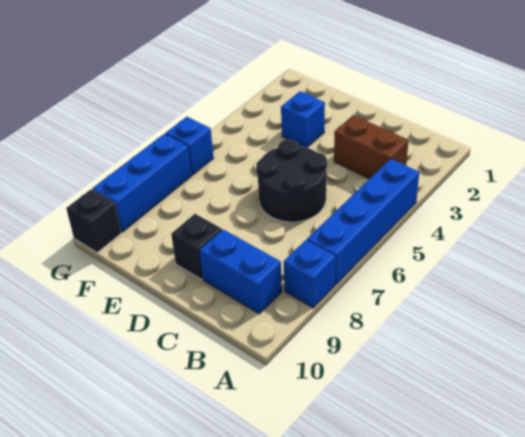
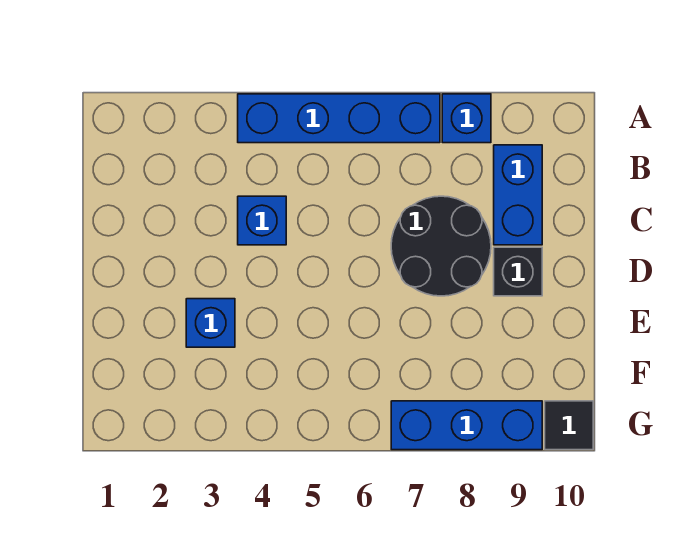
brown brick B3:C3 level 1 -> none
black round brick C5:D6 level 1 -> black round brick C7:D8 level 1
blue brick G6 level 1 -> blue brick C4 level 1
black brick G10 level 1 -> black tile G10 level 1

